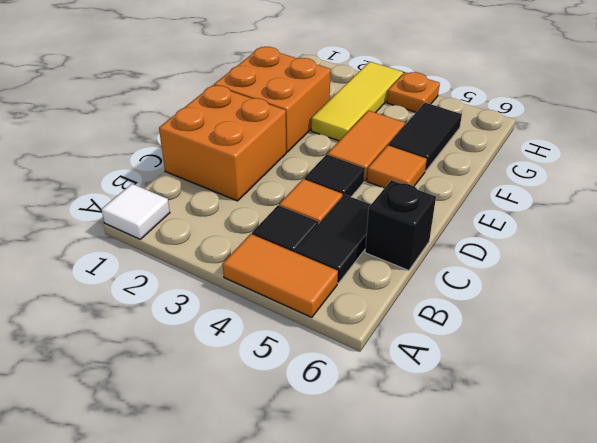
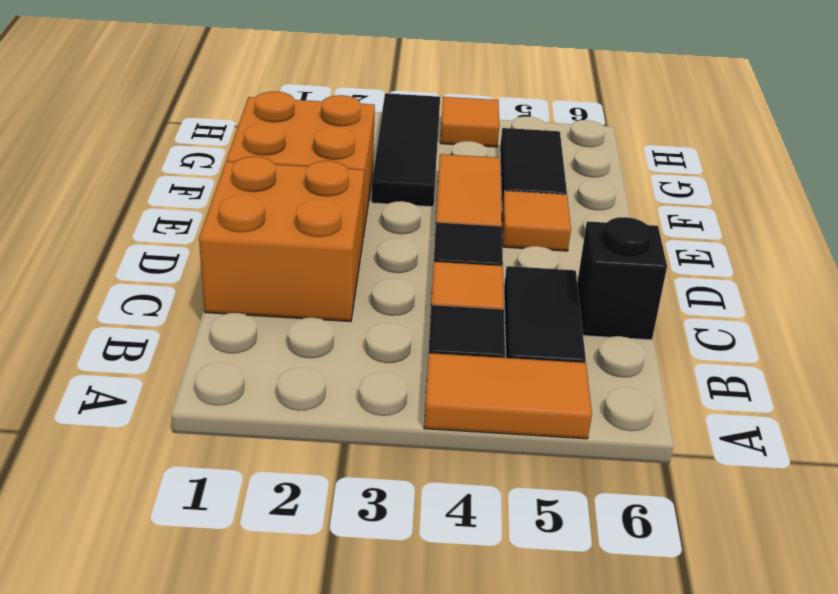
white tile A1 level 1 -> none
yellow tile F3:H3 level 1 -> black tile F3:H3 level 1
orange plate H4 level 1 -> orange tile H4 level 1

